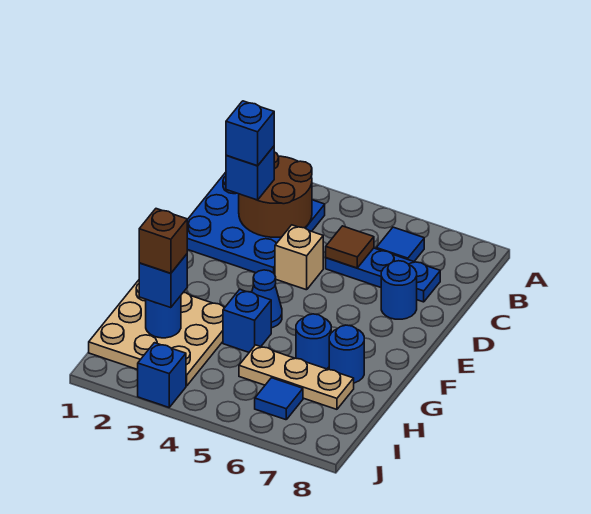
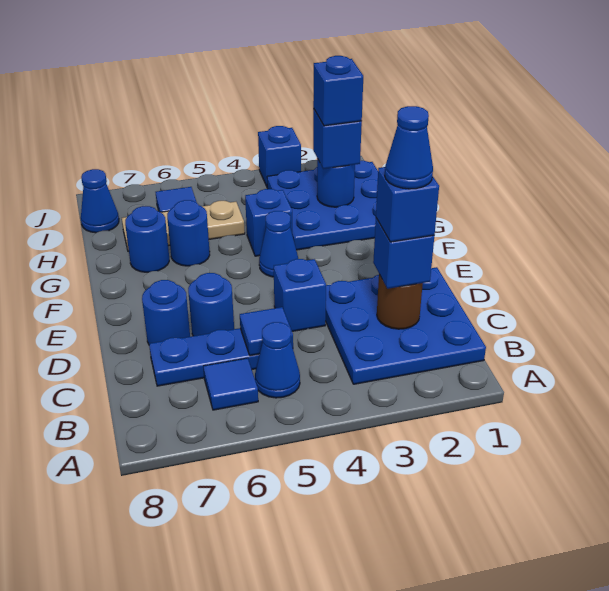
brown round brick B2:C3 level 2 -> brown round brick C2 level 2
none -> blue cone B5 level 1
none -> blue cone C2 level 5
brown tile C5 level 2 -> blue tile C5 level 2
tan brick D4 level 1 -> blue brick D4 level 1
none -> blue round brick D6 level 1
tan plate G1:I3 level 1 -> blue plate G1:I3 level 1
brown brick H2 level 4 -> blue brick H2 level 4
none -> blue cone I8 level 1

